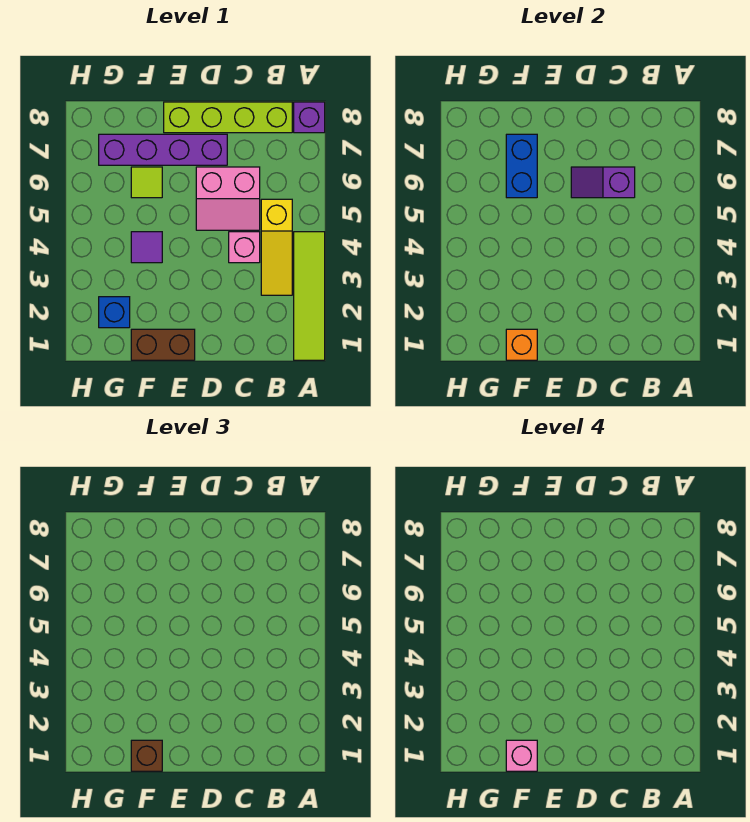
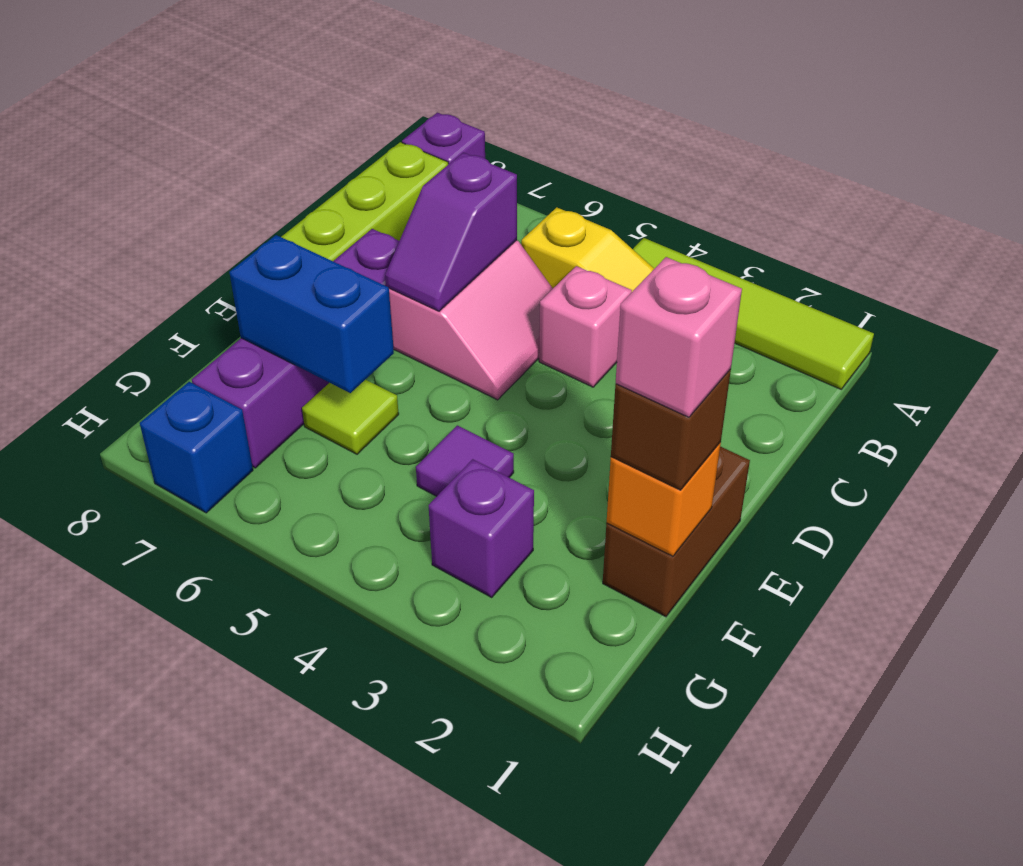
blue brick G2 level 1 -> blue brick H7 level 1
none -> purple brick G3 level 1

